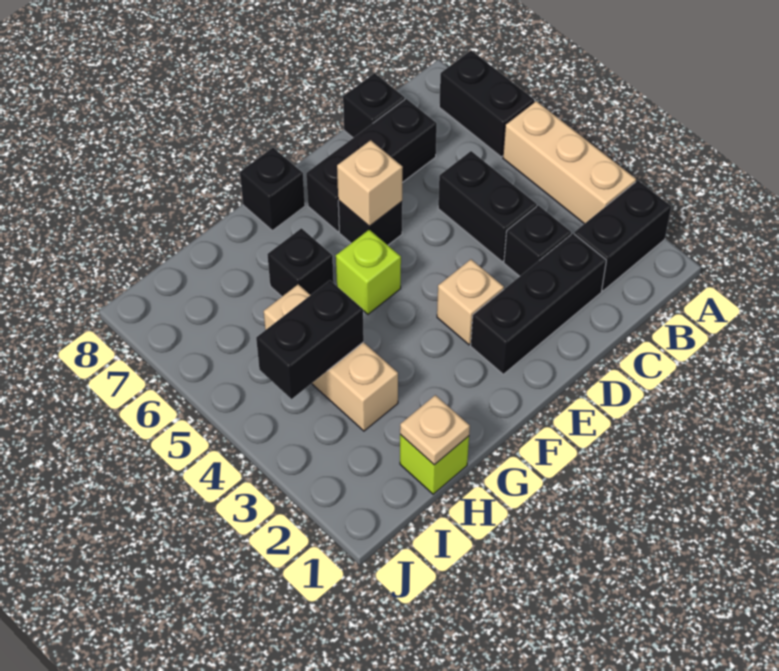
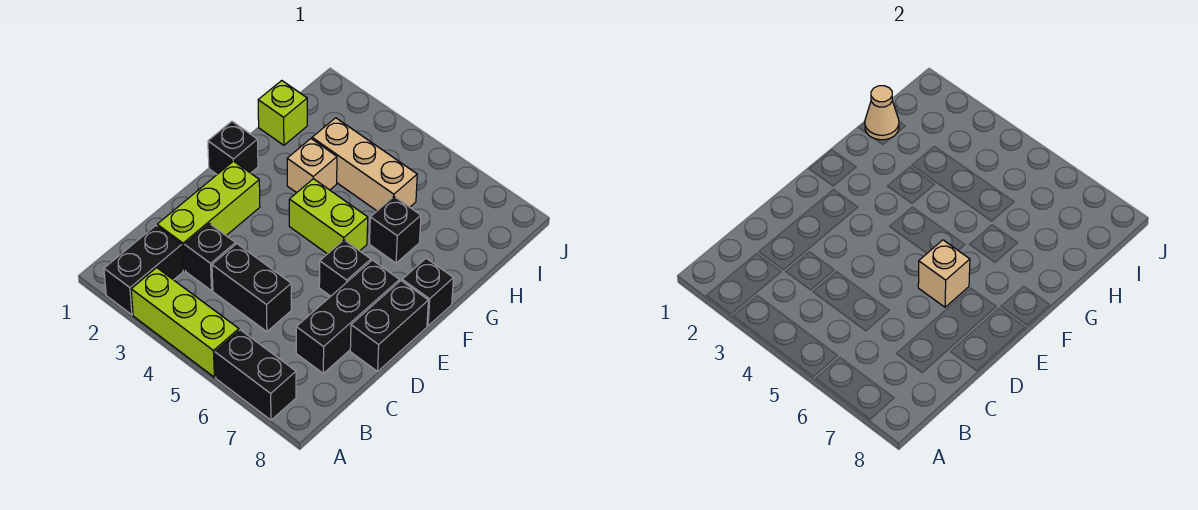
tan brick A3:A5 level 1 -> lime brick A3:A5 level 1
black brick C2:E2 level 1 -> lime brick C2:E2 level 1
black brick C8 level 1 -> black brick F1 level 1
tan brick E3 level 1 -> tan brick G3 level 1
lime brick F5 level 1 -> lime brick F4:F5 level 1
tan plate H1 level 2 -> tan cone H1 level 2
black brick H4:I4 level 2 -> black brick D8:E8 level 1

